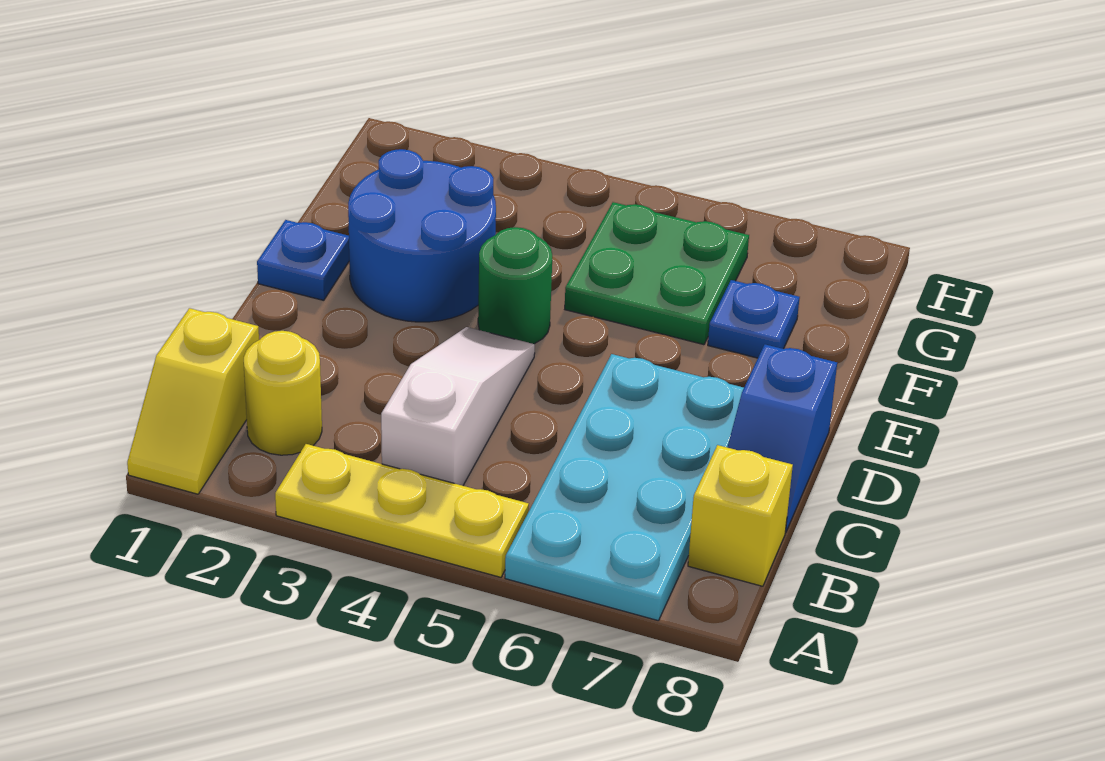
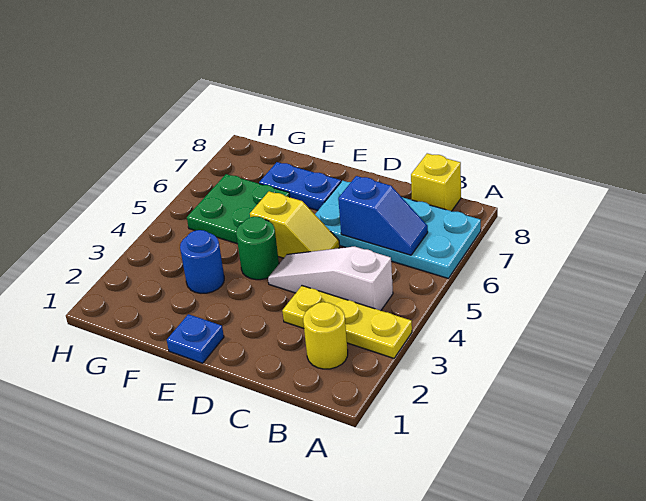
yellow slope A1:B1 level 1 top B -> yellow slope D5:E5 level 1 top E
yellow plate A3:A5 level 1 -> yellow plate A3:C3 level 1
blue slope C8:D8 level 1 top D -> blue slope B6:C6 level 2 top C
blue round brick E2:F3 level 1 -> blue round brick F3 level 1
blue plate F7 level 1 -> blue plate E7:F7 level 1

